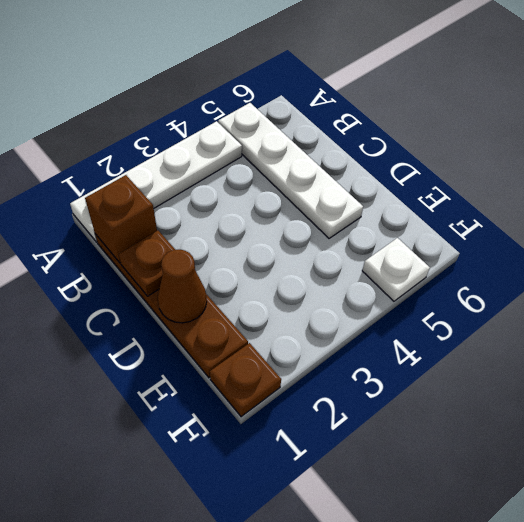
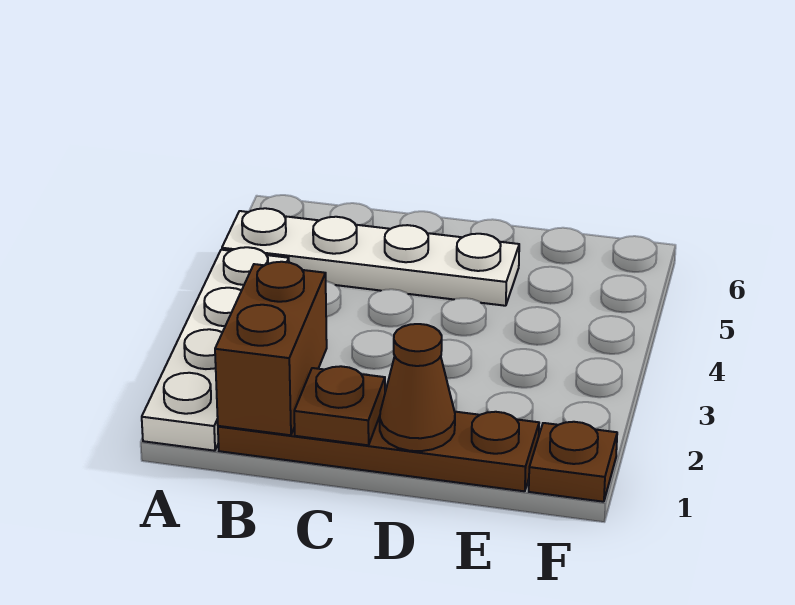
brown brick B1 level 2 -> brown brick B1:B2 level 2
white plate F5 level 1 -> none

